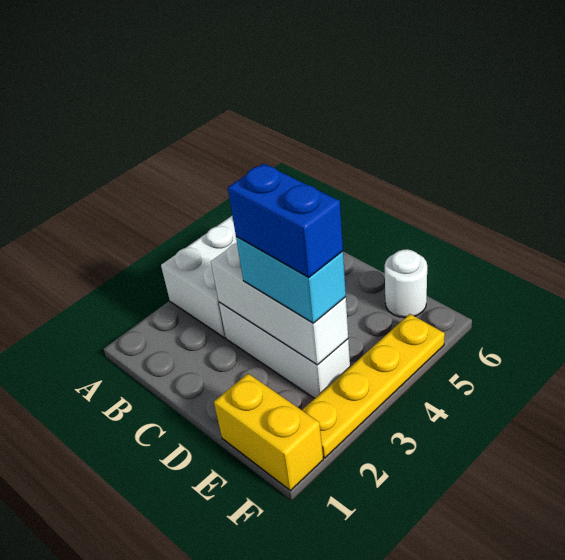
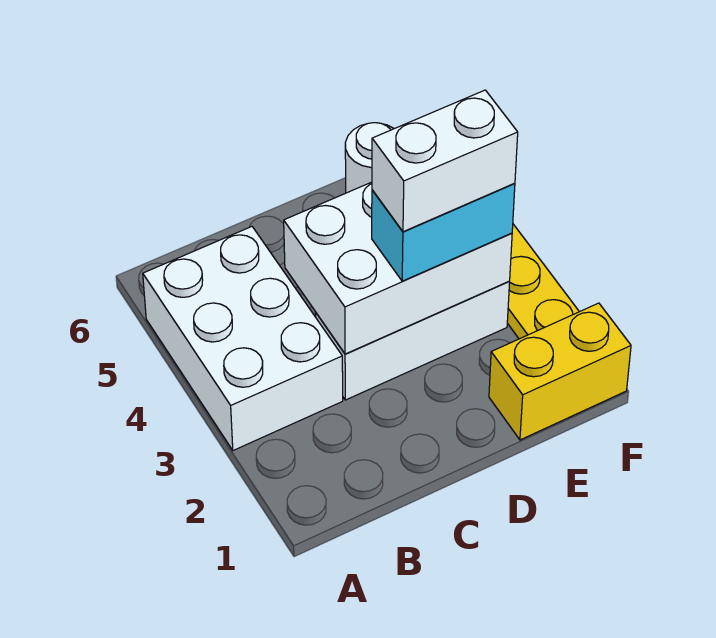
white brick C3:E3 level 2 -> white brick C3:E4 level 2
blue brick D3:E3 level 4 -> white brick D3:E3 level 4

